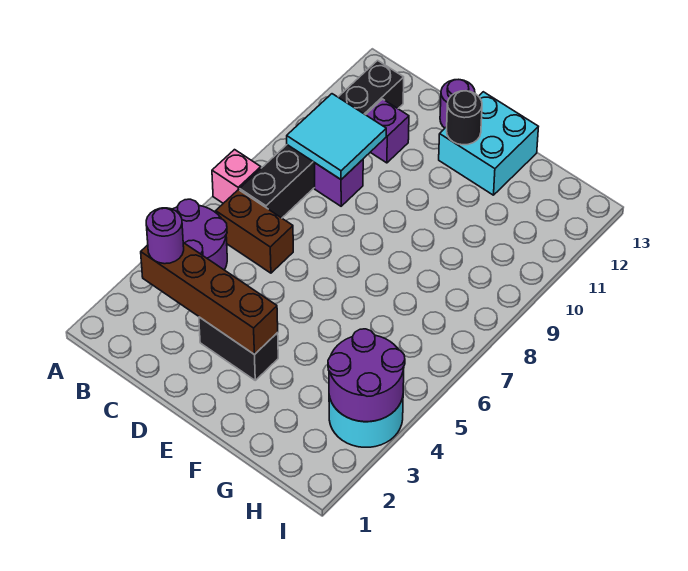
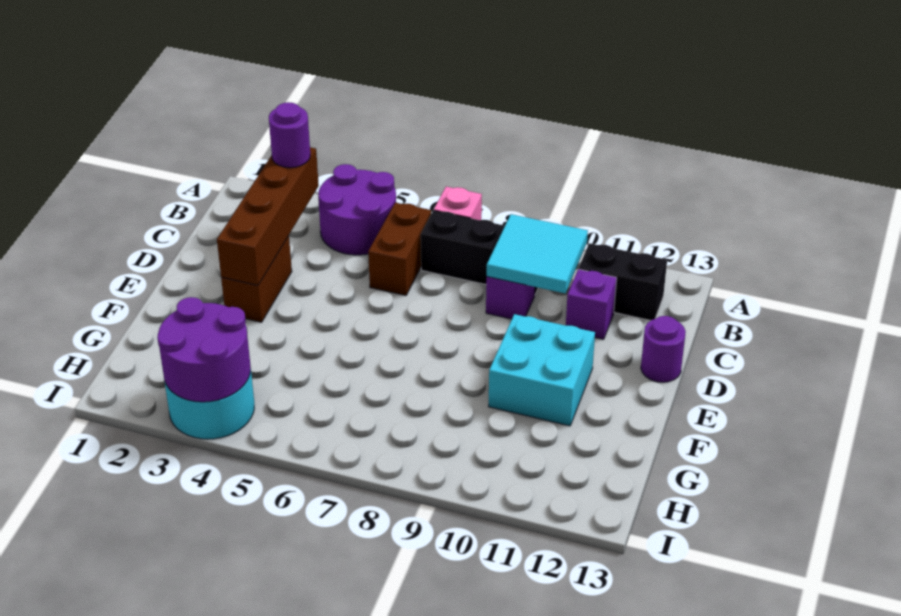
black brick D3:E3 level 1 -> brown brick D3:E3 level 1
cyan brick E12:F13 level 1 -> cyan brick E10:F11 level 1
black round brick E12 level 2 -> none

